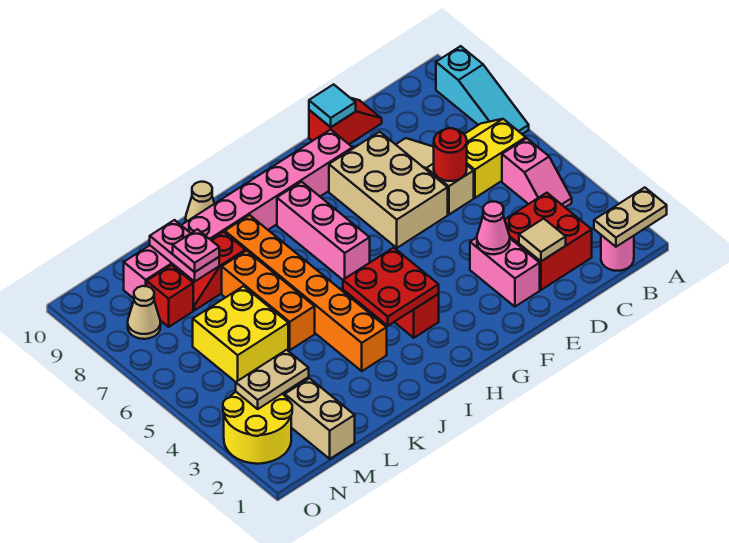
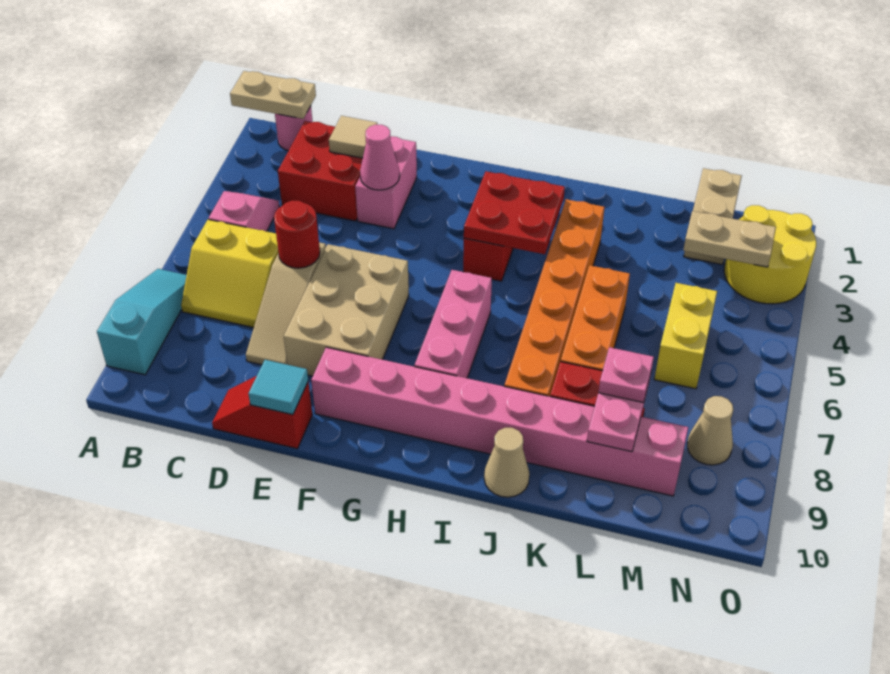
yellow brick L5:M6 level 1 -> yellow brick M5:M6 level 1
red brick M8 level 1 -> none

